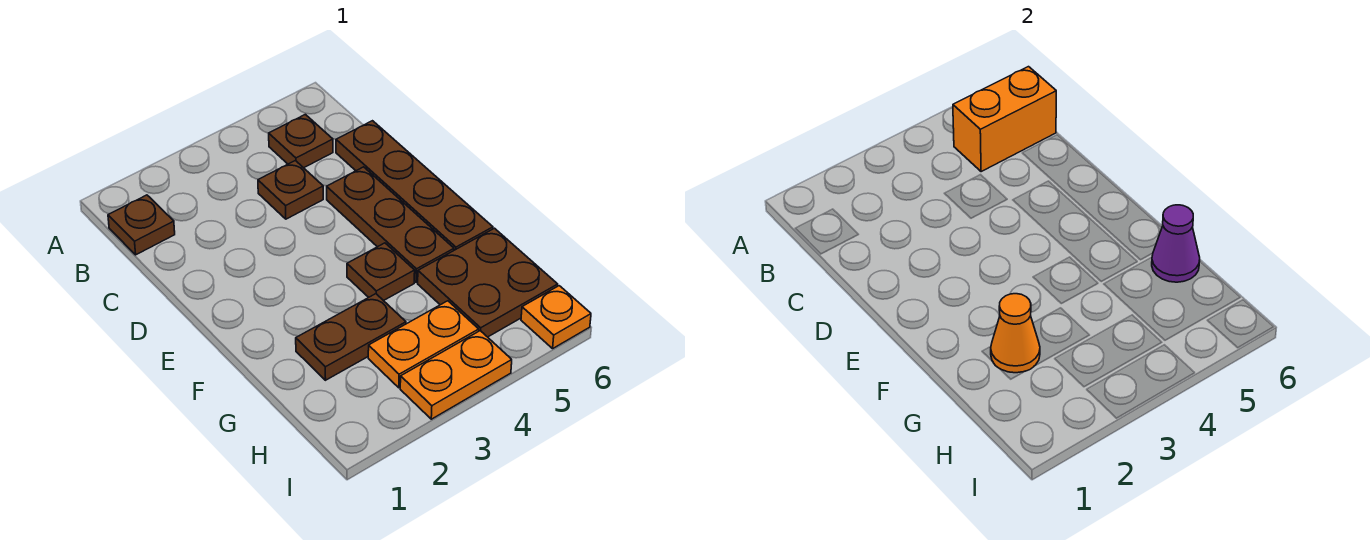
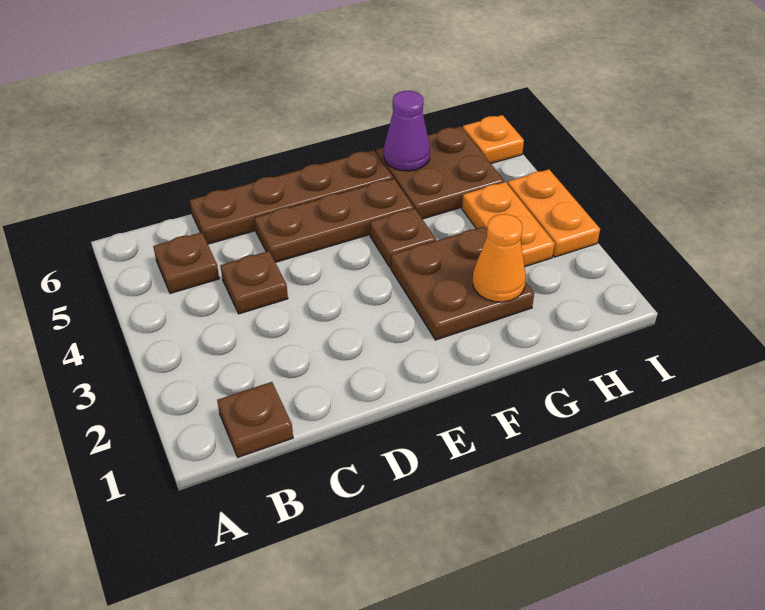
orange brick B5:B6 level 2 -> none
brown plate G2:G3 level 1 -> brown plate F2:G3 level 1

